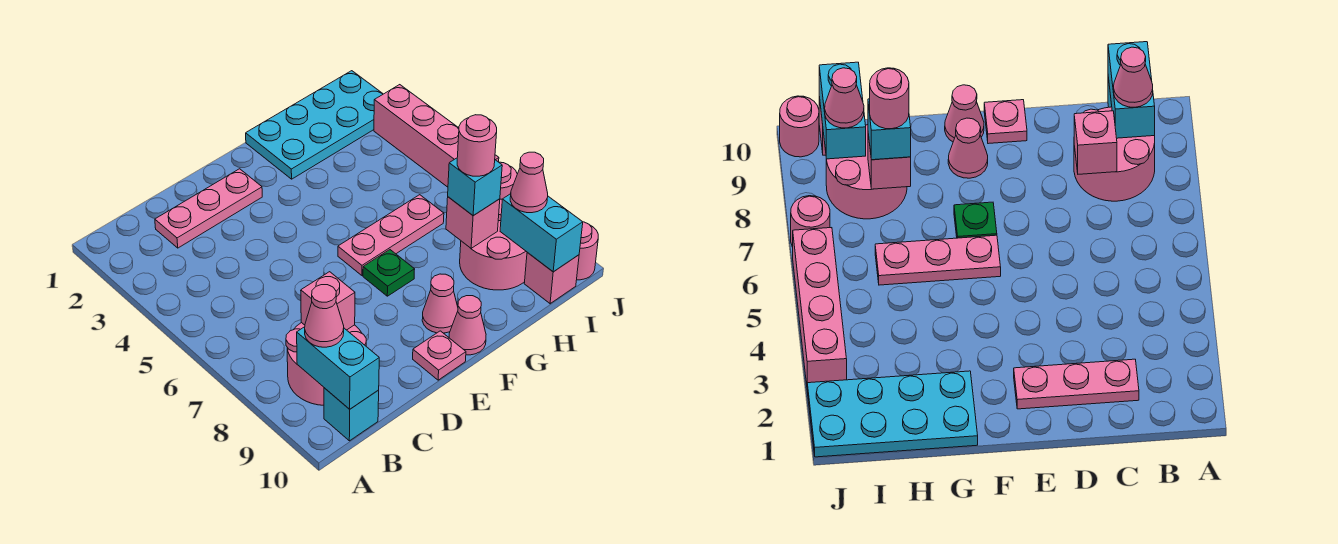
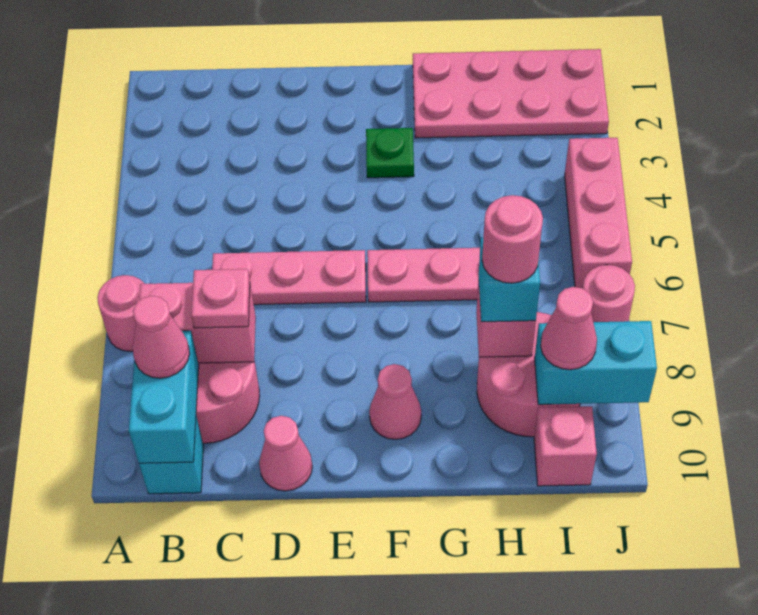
pink plate C2:E2 level 1 -> pink plate C6:E6 level 1
pink brick C8 level 2 -> pink brick B8:C8 level 2
pink plate E10 level 1 -> pink plate C8 level 3
green plate F7 level 1 -> green plate F3 level 1
pink cone F10 level 1 -> pink cone D10 level 1
cyan plate G1:J2 level 1 -> pink plate G1:J2 level 1
cyan brick I9:I10 level 2 -> cyan brick I9:J9 level 2
pink brick J3:J6 level 1 -> pink brick J4:J6 level 1
pink round brick J10 level 1 -> pink round brick A7 level 1

